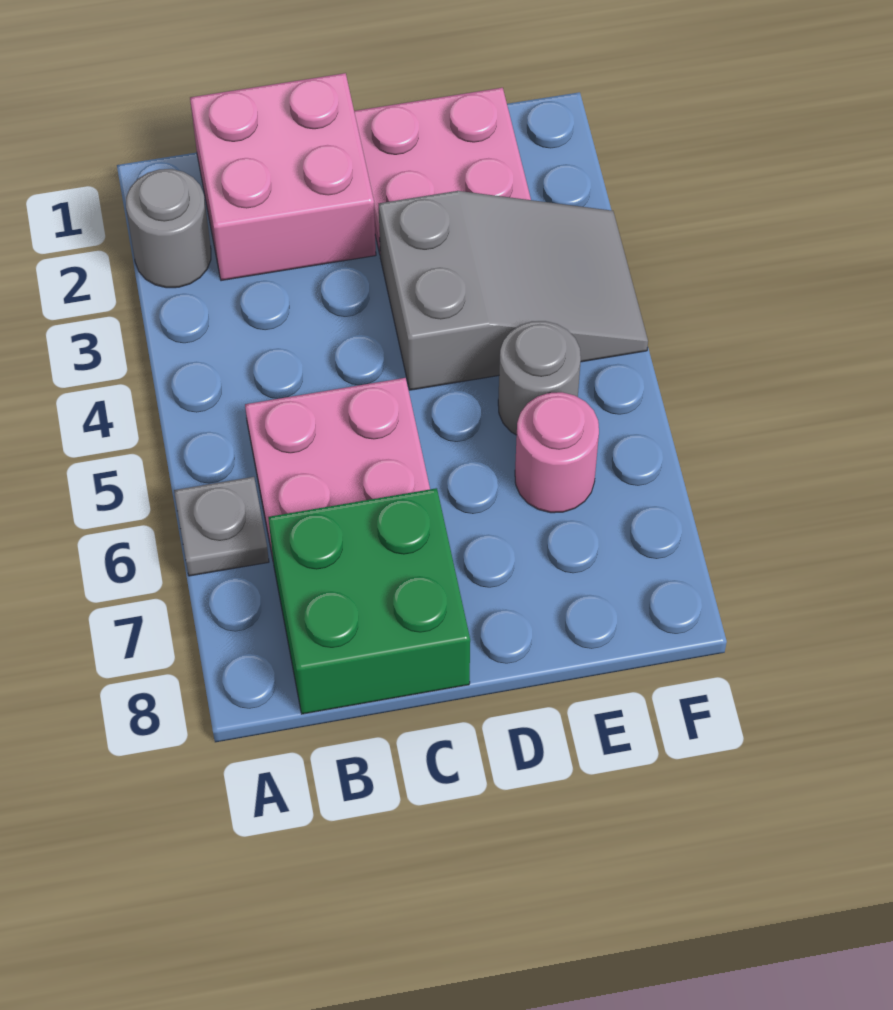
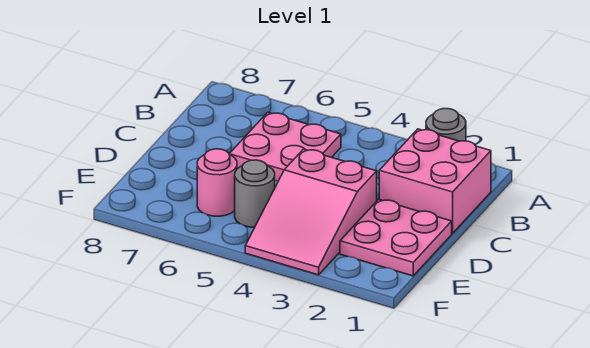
grey plate A6 level 1 -> none
green brick B7:C8 level 1 -> none
grey slope D3:F4 level 1 top D -> pink slope D3:F4 level 1 top D

